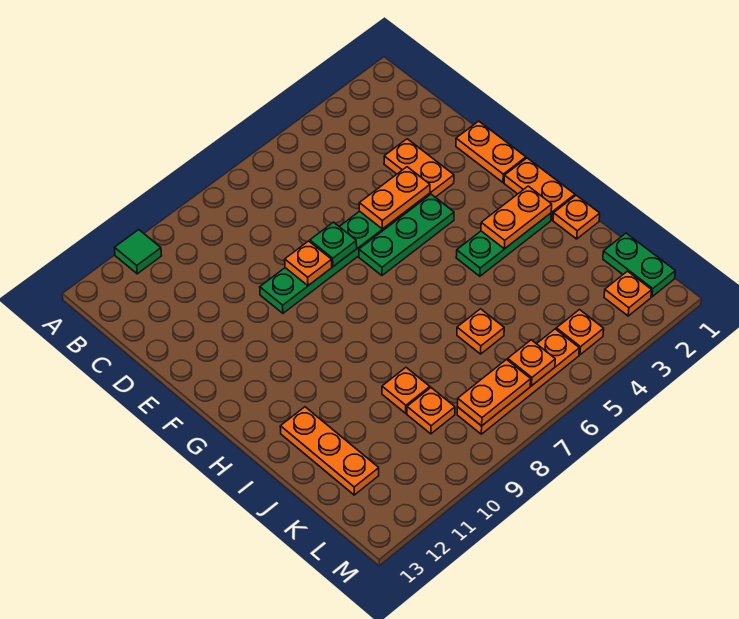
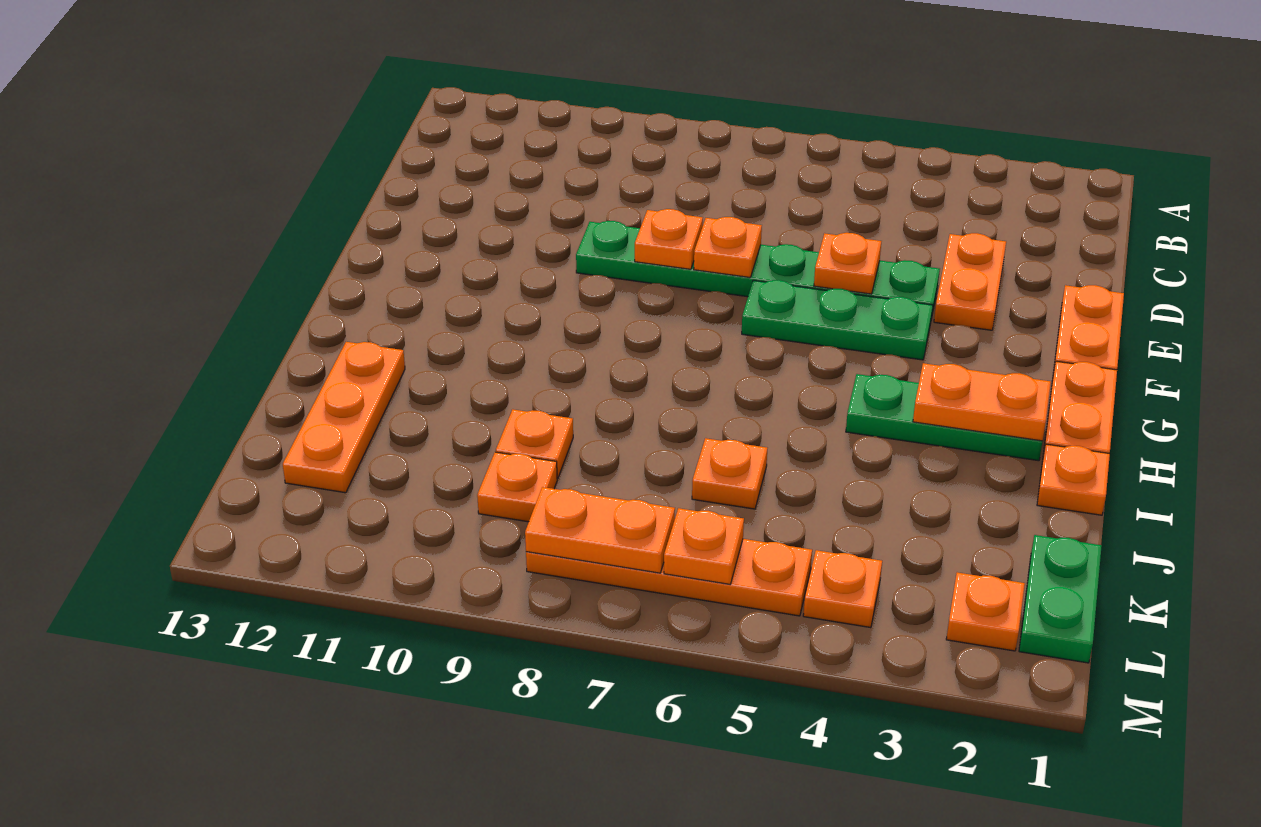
green tile A11 level 1 -> none
orange plate E4:E5 level 2 -> orange plate E5 level 2
green plate E7 level 2 -> orange plate E7 level 2

